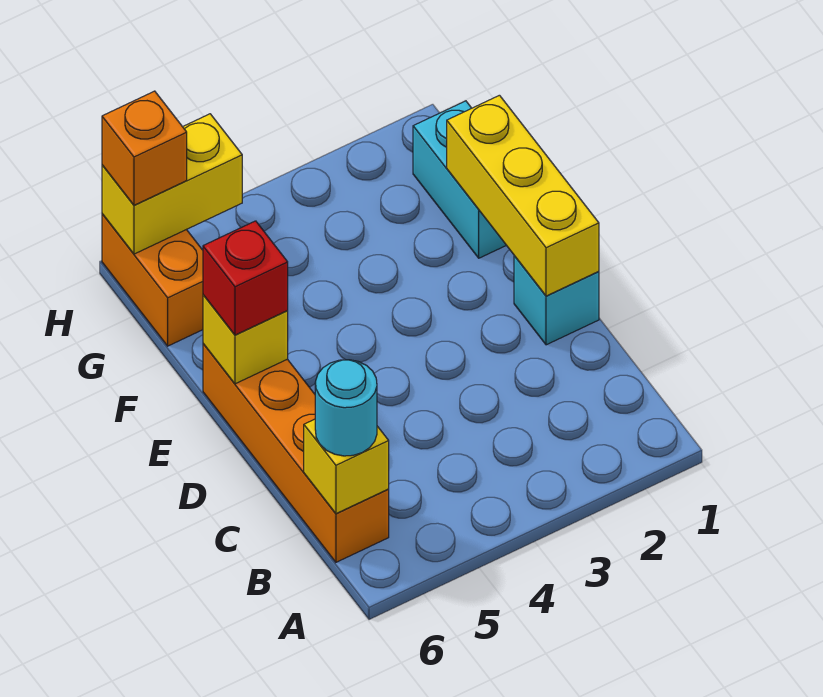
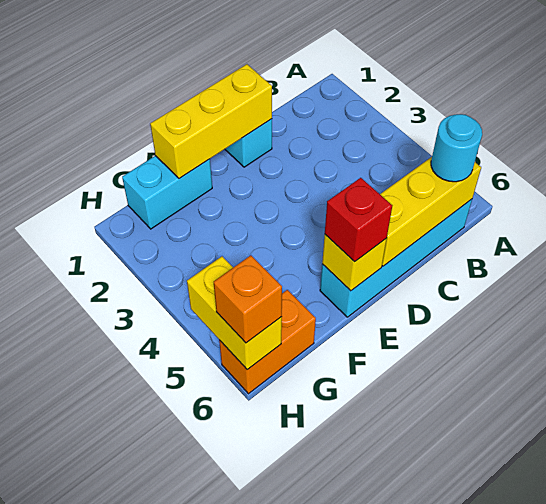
orange brick B6:E6 level 1 -> cyan brick B6:E6 level 1
yellow brick B6 level 2 -> yellow brick B6:D6 level 2

